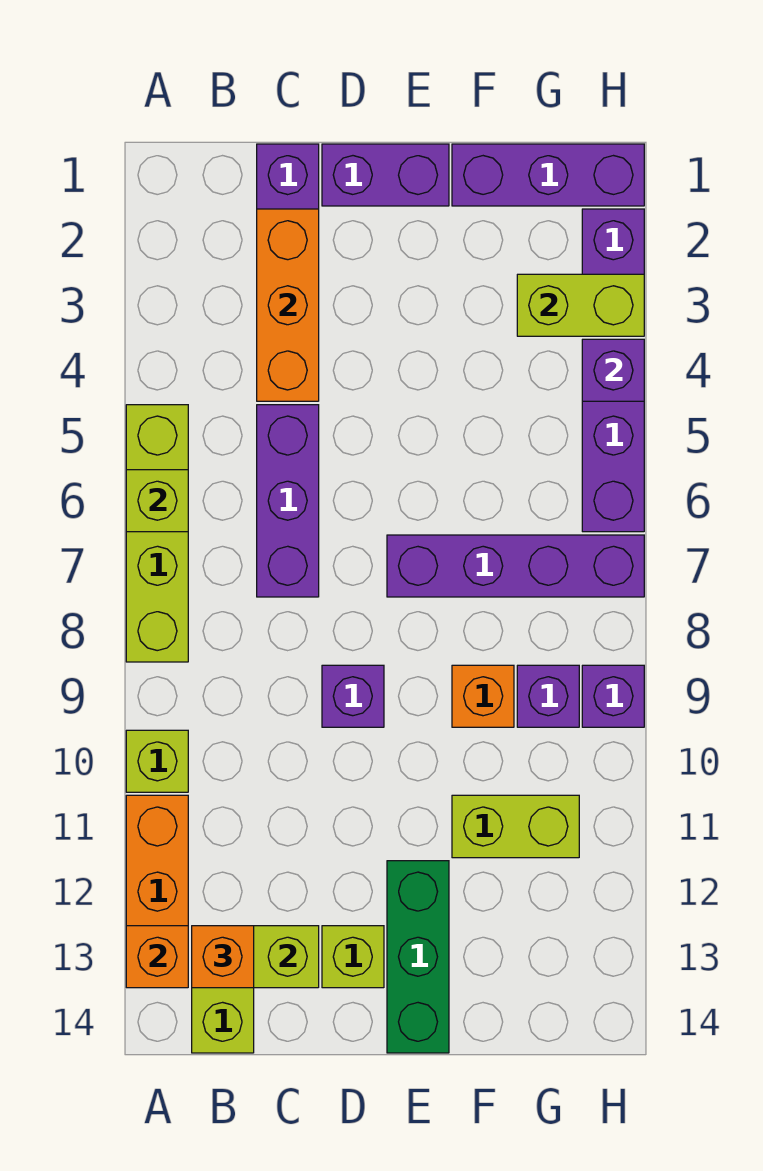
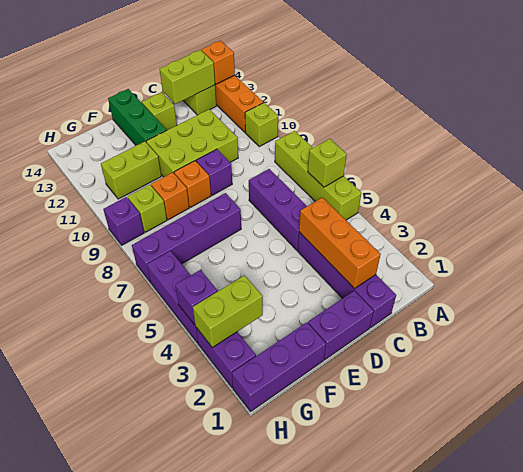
orange brick B13 level 3 -> orange brick E9 level 1
none -> lime brick C10:E11 level 1
purple brick G9 level 1 -> lime brick G9 level 1

